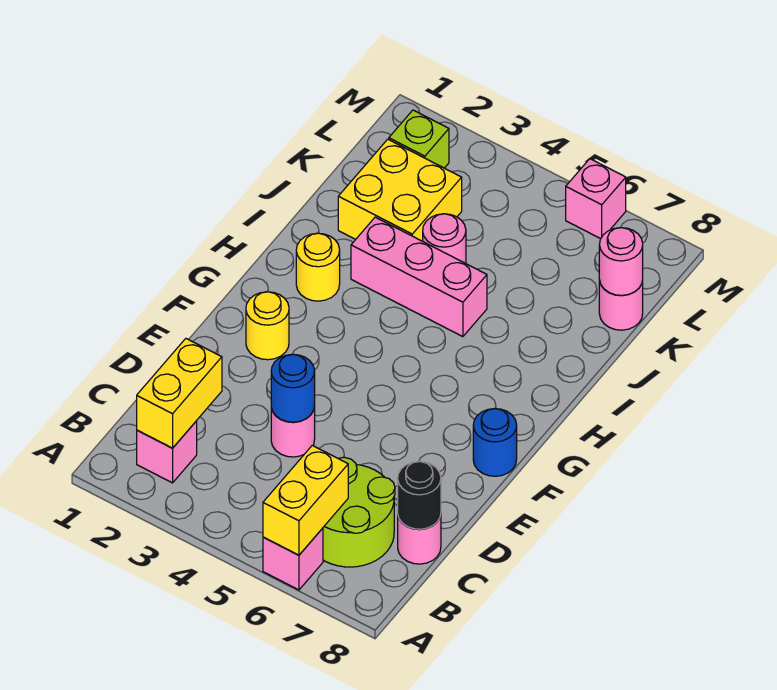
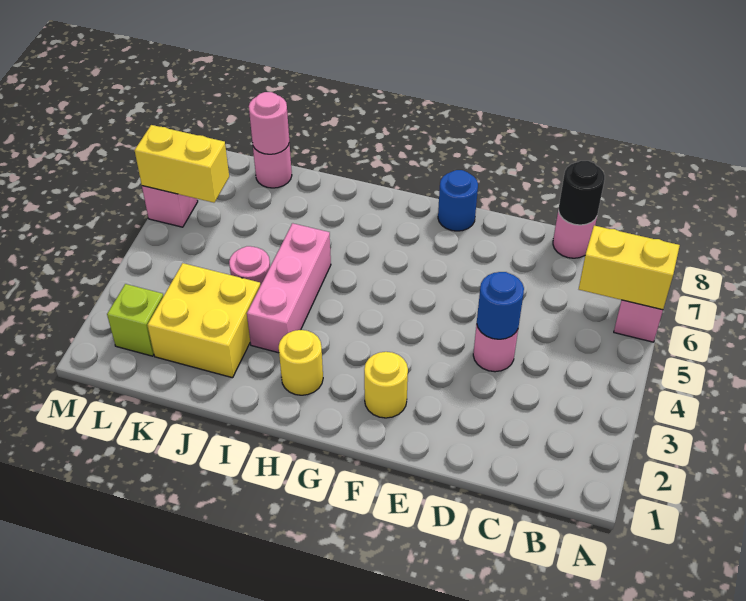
pink brick B2 level 1 -> none
yellow brick B2:C2 level 2 -> yellow brick L6:M6 level 2
lime round brick B6:C7 level 1 -> none

